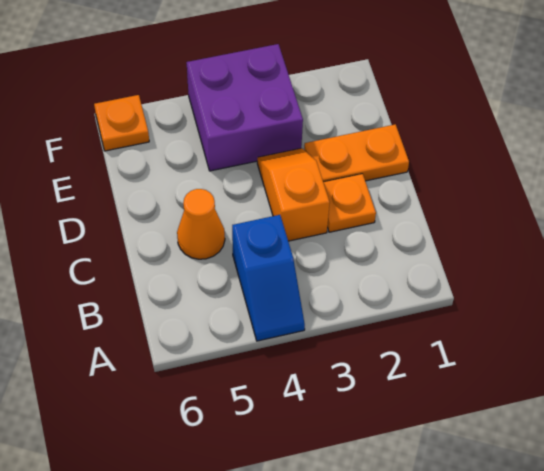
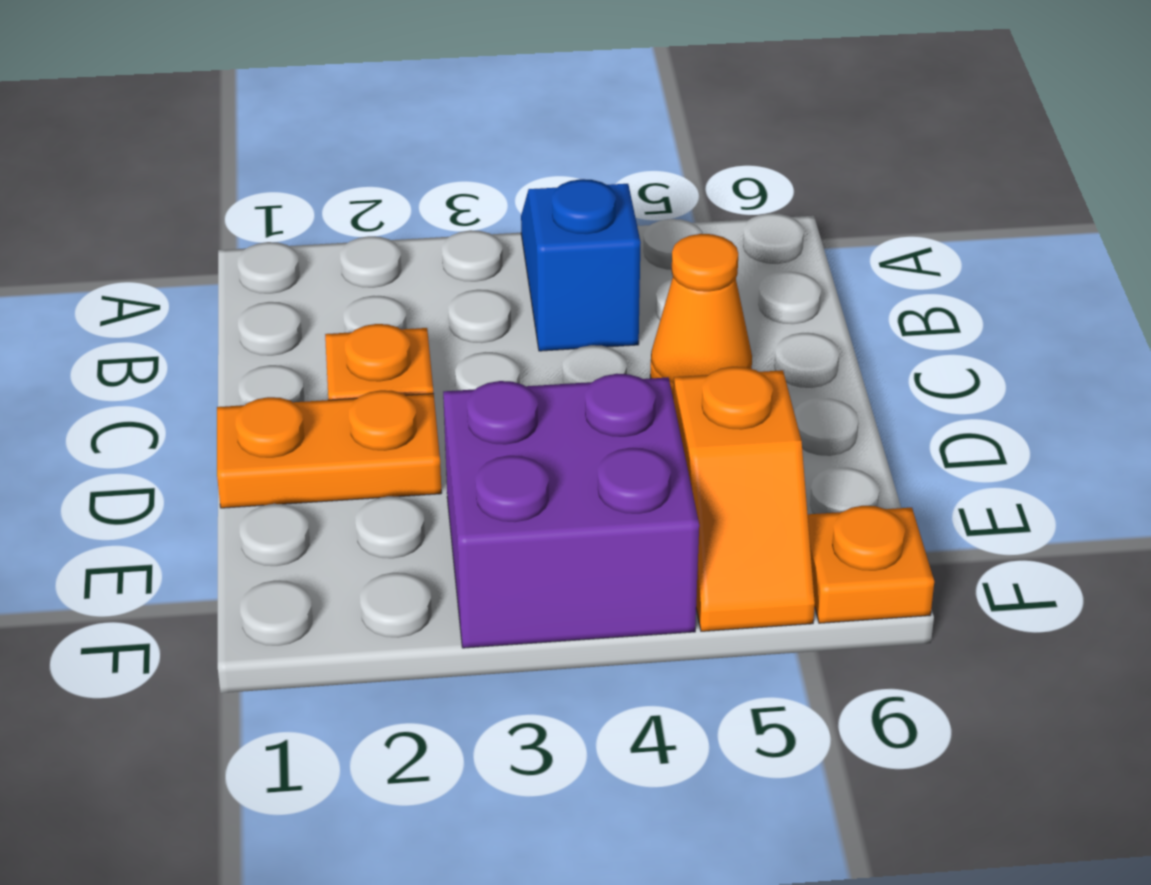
orange slope C3:D3 level 1 top C -> orange slope E5:F5 level 1 top E

